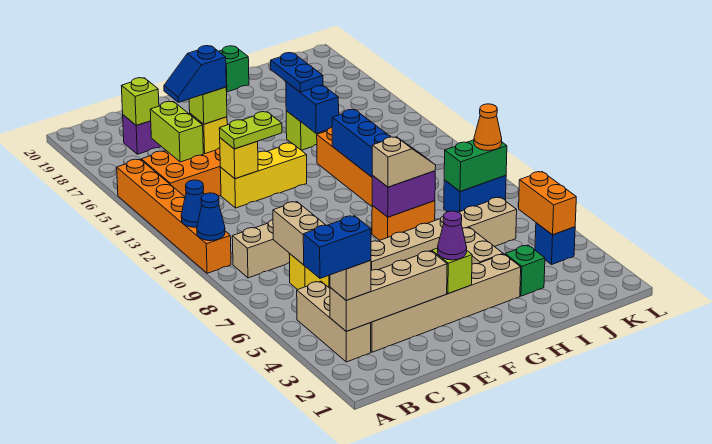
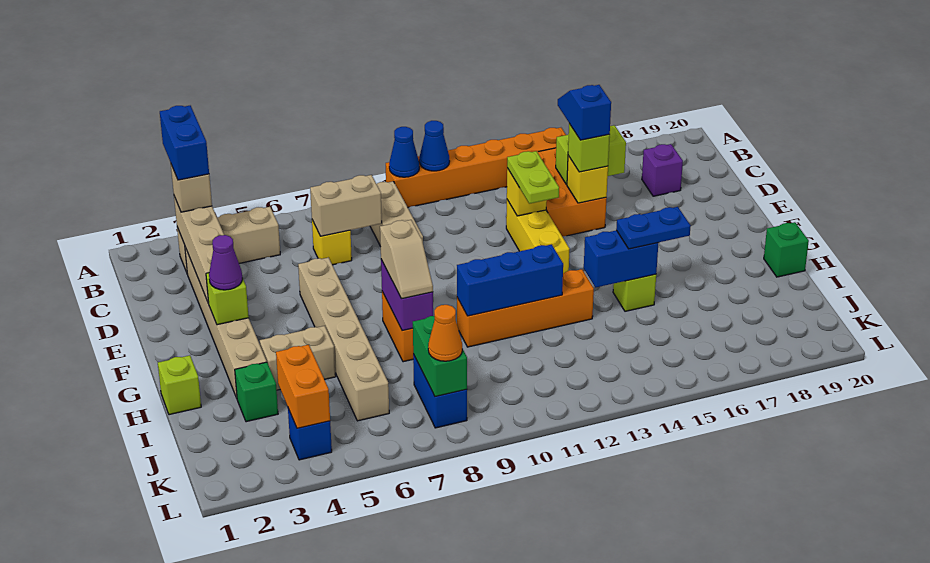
lime brick C18 level 2 -> lime brick H1 level 1
orange brick K4:K5 level 2 -> orange brick J4:K4 level 2

